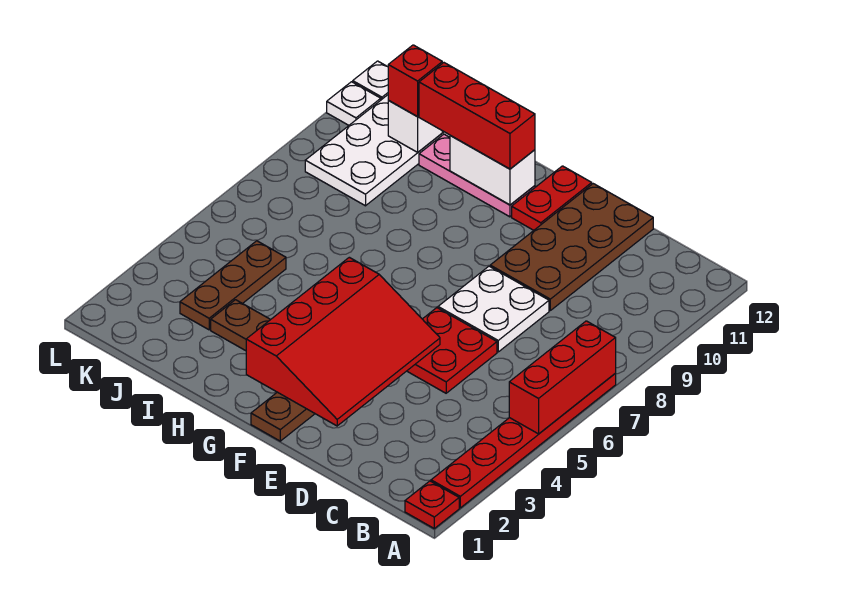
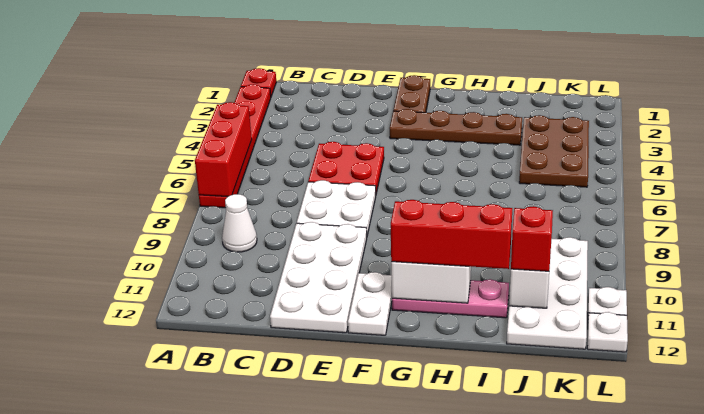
none -> white cone B9 level 1
brown plate D9:E12 level 1 -> white plate D9:E12 level 1
red slope E2:G5 level 2 top G -> none
red plate F11:F12 level 1 -> white plate F11:F12 level 1
brown plate J3:J5 level 1 -> brown plate J3:K5 level 1

